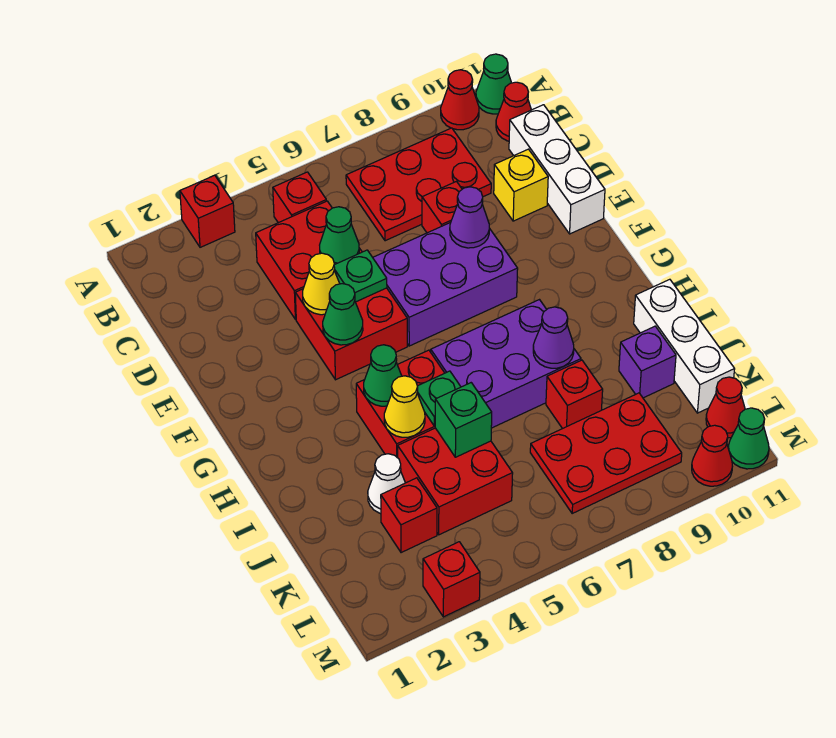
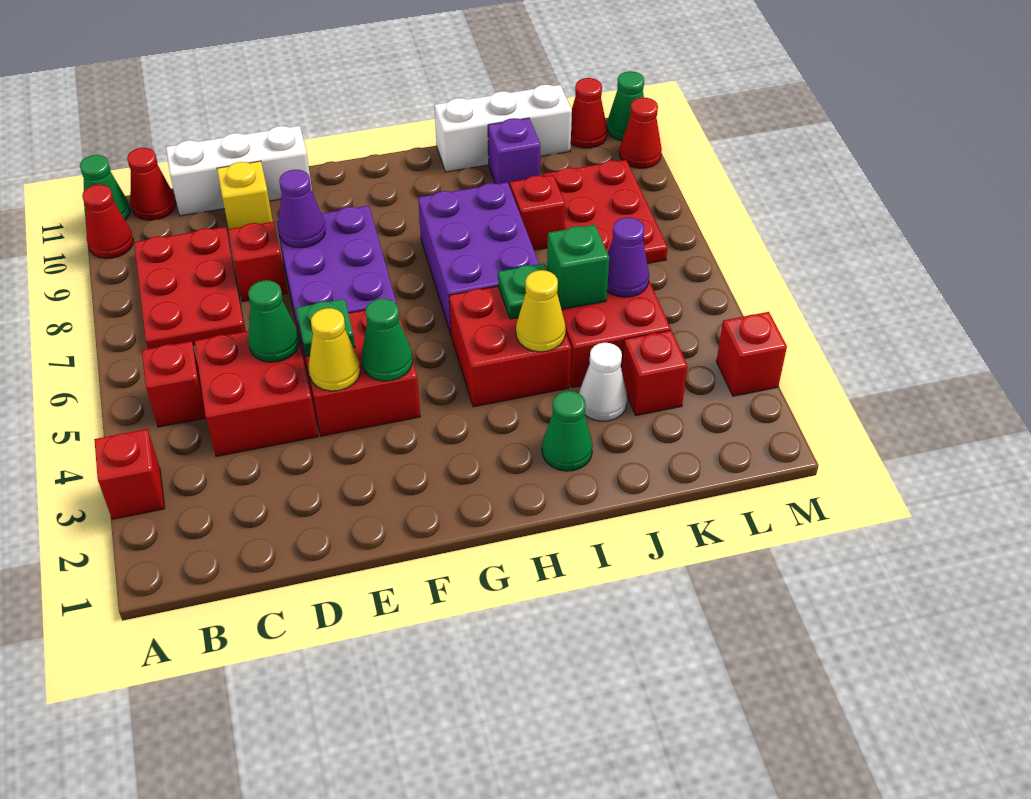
green cone H4 level 2 -> green cone I2 level 1
purple cone I8 level 2 -> purple cone K5 level 2

